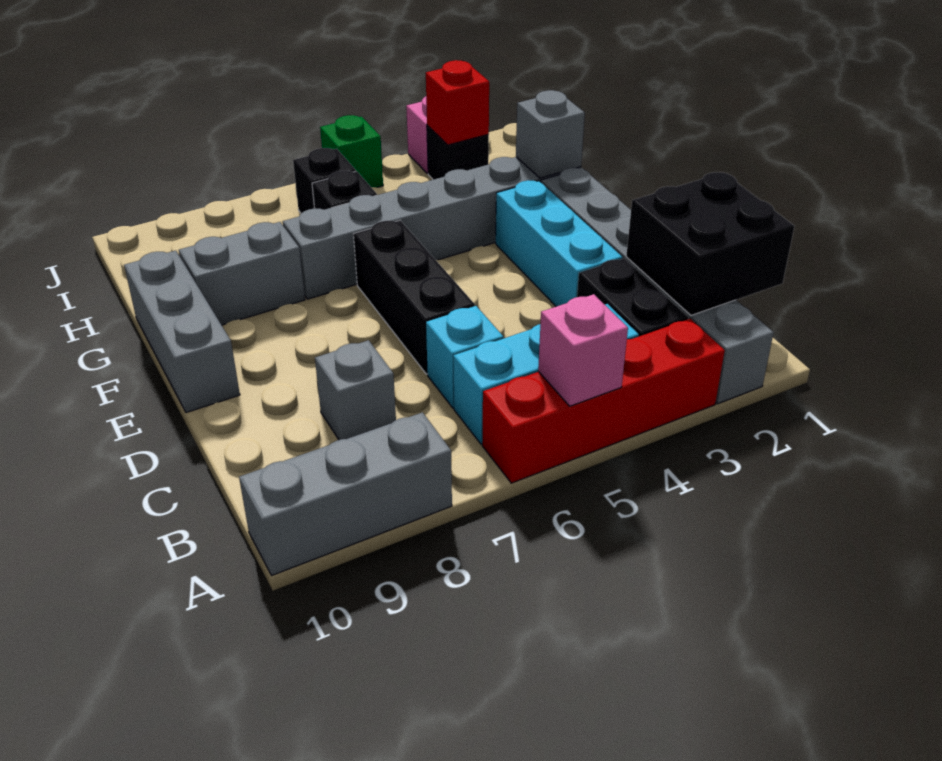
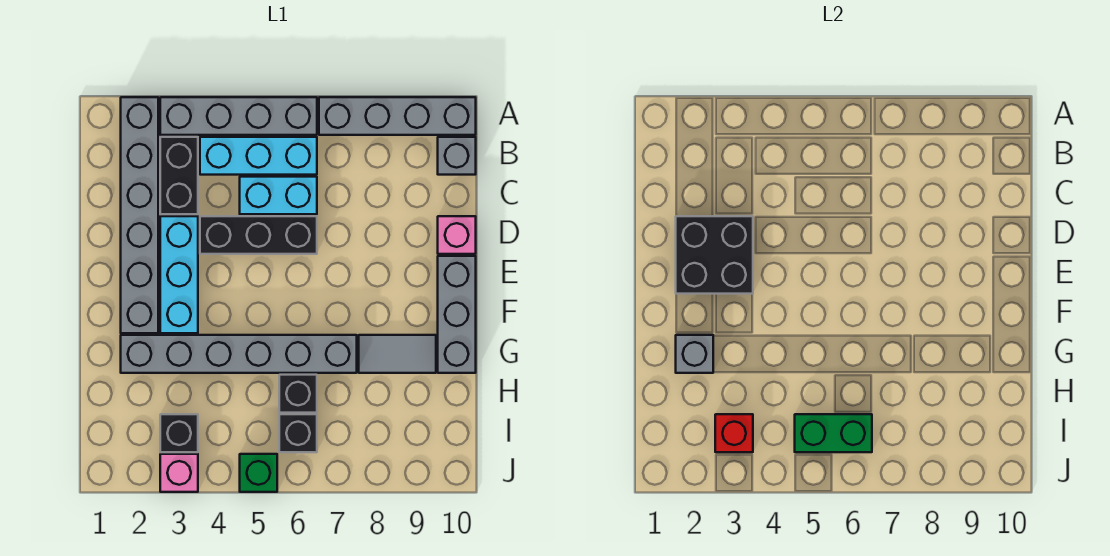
red brick A3:A6 level 1 -> grey brick A3:A6 level 1
pink brick A5 level 2 -> pink brick D10 level 1
grey brick A8:A10 level 1 -> grey brick A7:A10 level 1
black brick B1:C2 level 2 -> black brick D2:E3 level 2
cyan brick C6 level 1 -> cyan brick C5:C6 level 1
grey brick C8 level 1 -> grey brick B10 level 1
black brick D6:F6 level 1 -> black brick D4:D6 level 1
grey brick G8:G9 level 1 -> grey tile G8:G9 level 1
none -> green brick I5:I6 level 2

